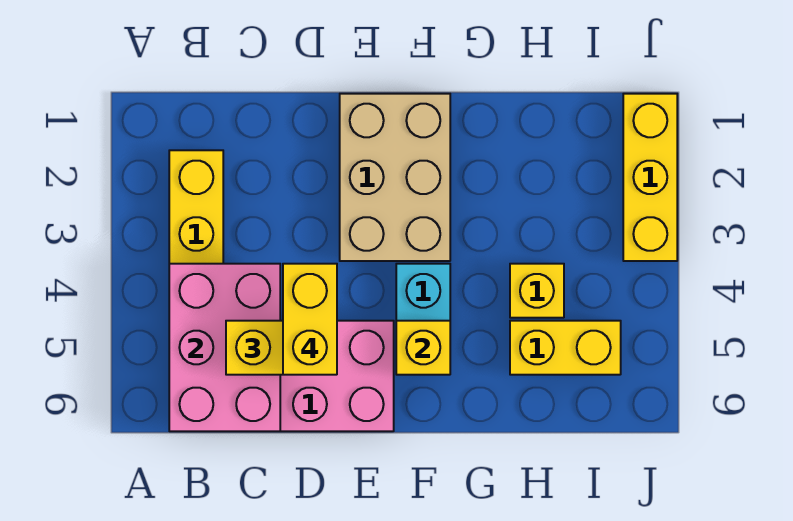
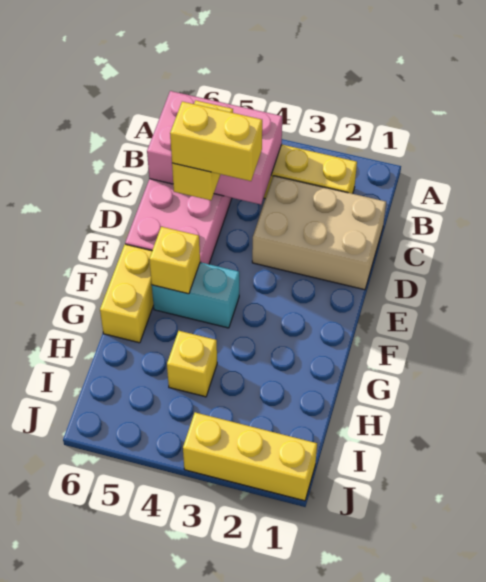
tan brick E1:F3 level 1 -> tan brick C1:D3 level 1
yellow brick H5:I5 level 1 -> yellow brick F6:G6 level 1

